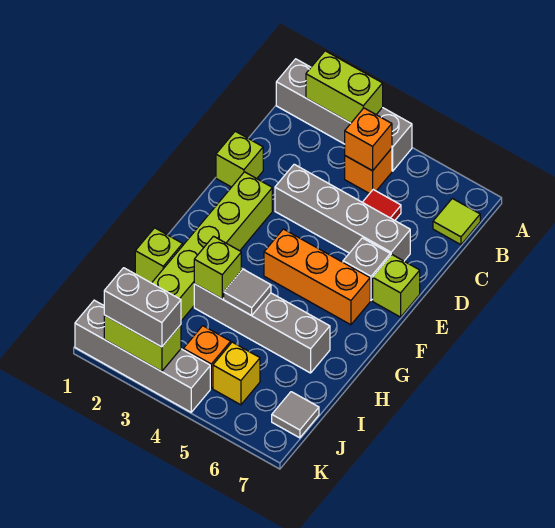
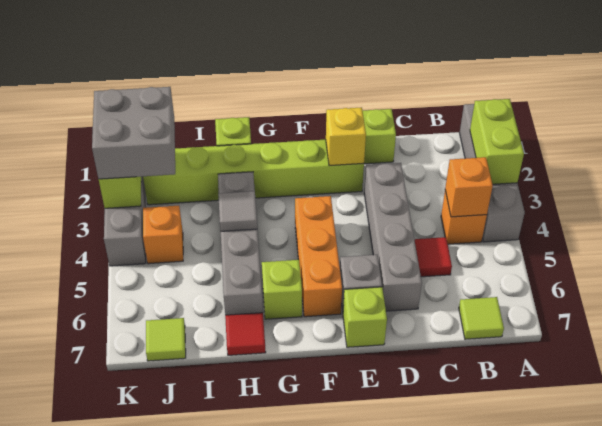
lime brick H3 level 2 -> lime brick G6 level 1
none -> red tile H7 level 1
yellow brick J5 level 1 -> yellow brick E2 level 2
grey tile J7 level 1 -> lime tile J7 level 1
grey brick K2:K3 level 3 -> grey brick J2:K3 level 3

